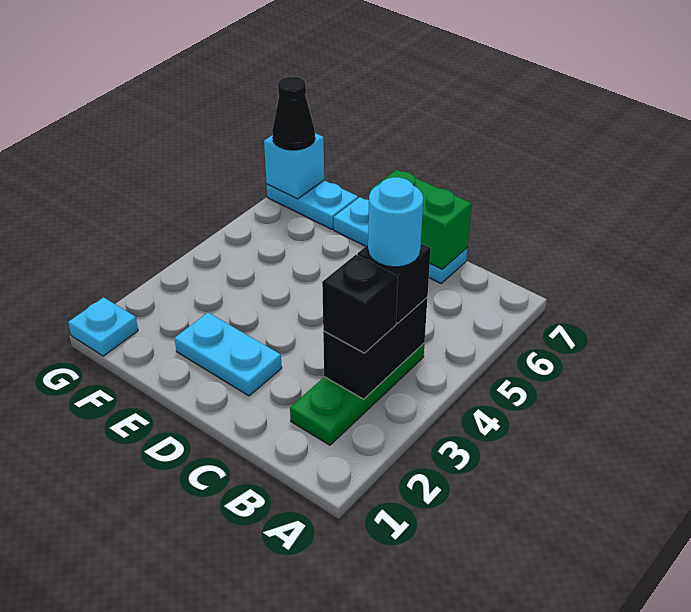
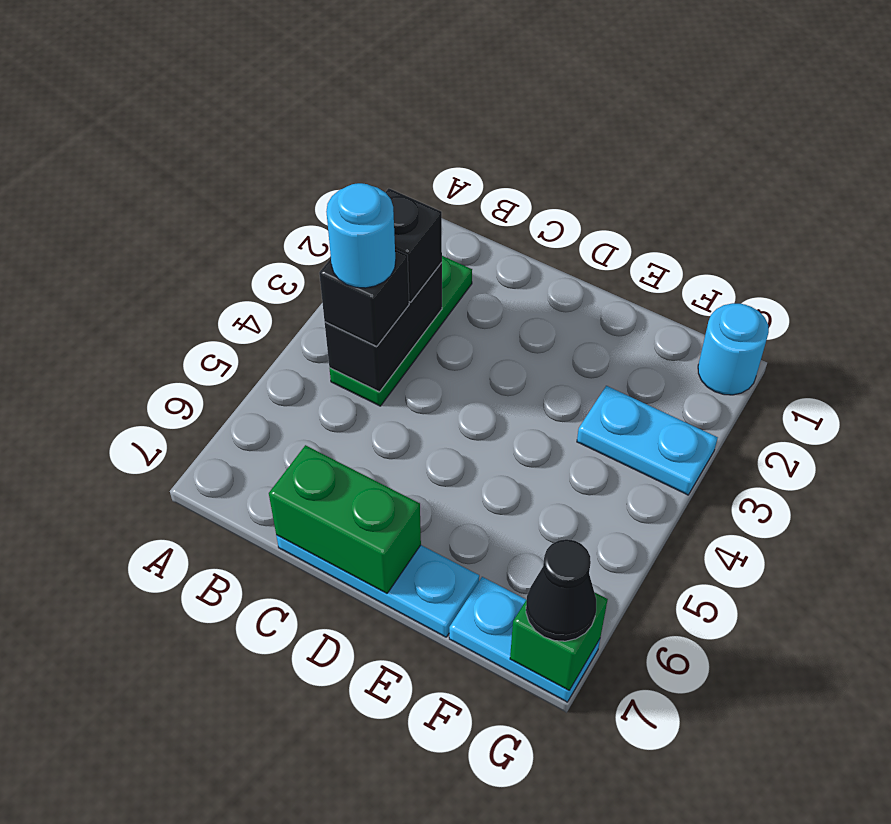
cyan plate D2:E2 level 1 -> cyan plate F3:G3 level 1
cyan plate G1 level 1 -> cyan round brick G1 level 1
cyan brick G7 level 2 -> green brick G7 level 2

